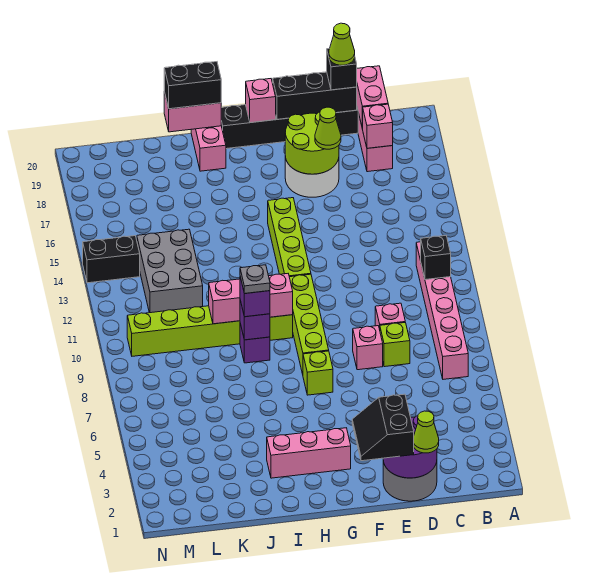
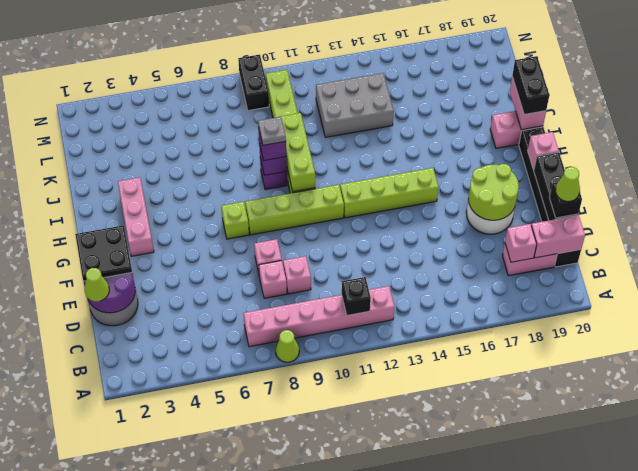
lime brick D8 level 1 -> pink brick D8 level 1
black slope E1:F2 level 3 top E -> black plate E1:F2 level 3
lime cone E17 level 3 -> lime cone A8 level 1
pink brick H10:J10 level 2 -> lime brick H10:J10 level 2
black brick M14:N14 level 1 -> black brick M9:N9 level 1

